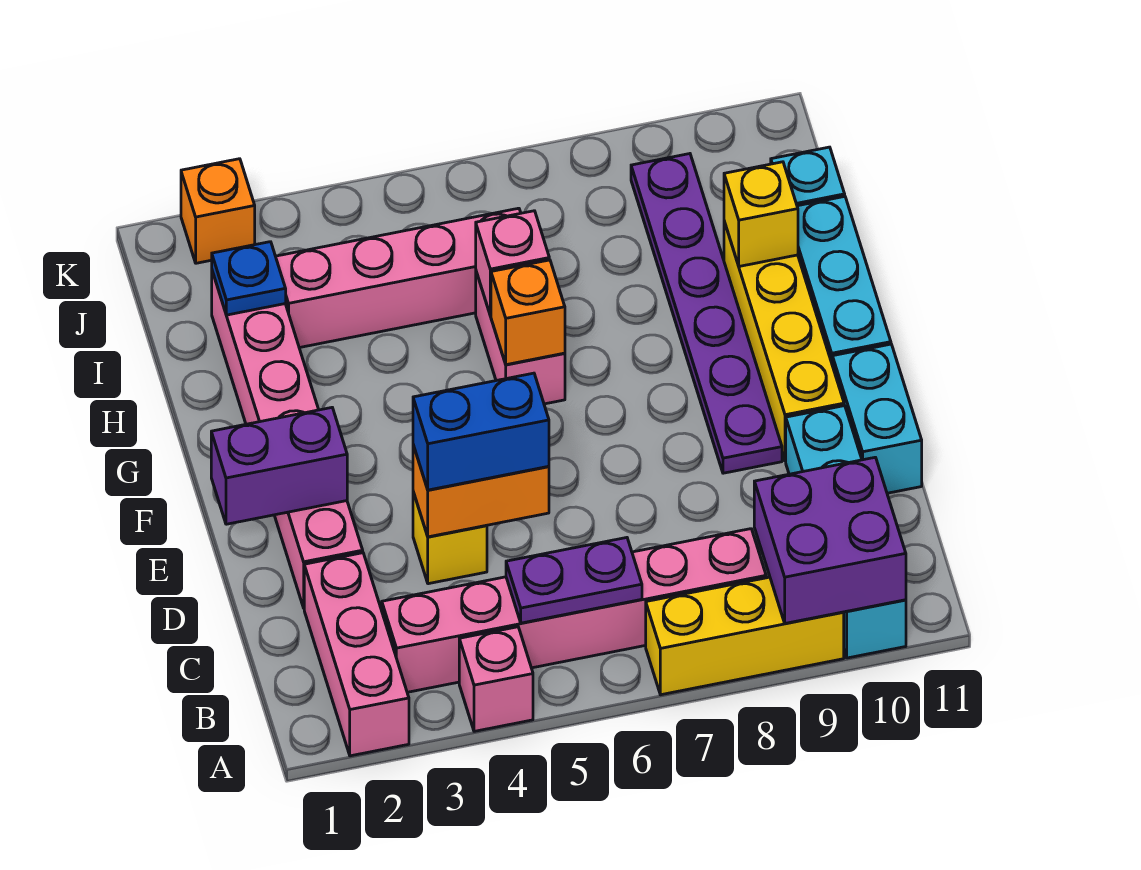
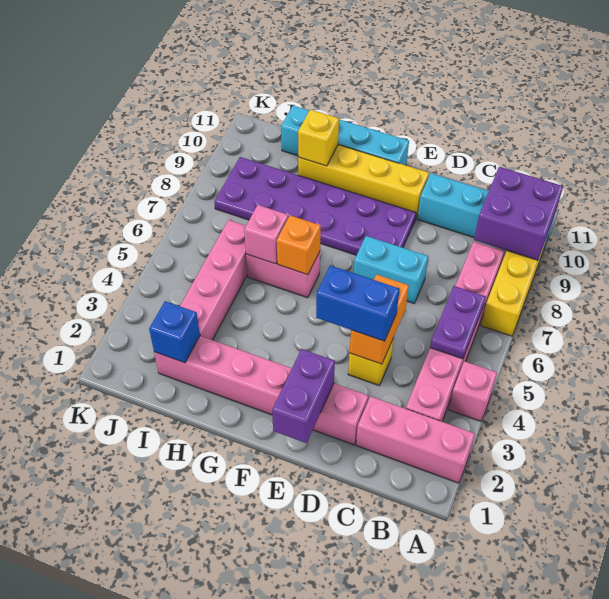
blue brick D4:D5 level 3 -> blue brick D4:E4 level 3
cyan brick D11:E11 level 1 -> cyan brick D7:E7 level 1
purple plate E9:J9 level 1 -> purple plate E8:J9 level 1
blue plate I2 level 2 -> blue brick I2 level 2
orange brick K2 level 1 -> none

